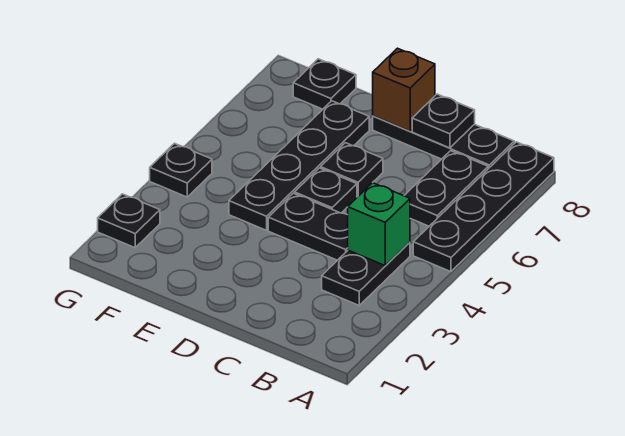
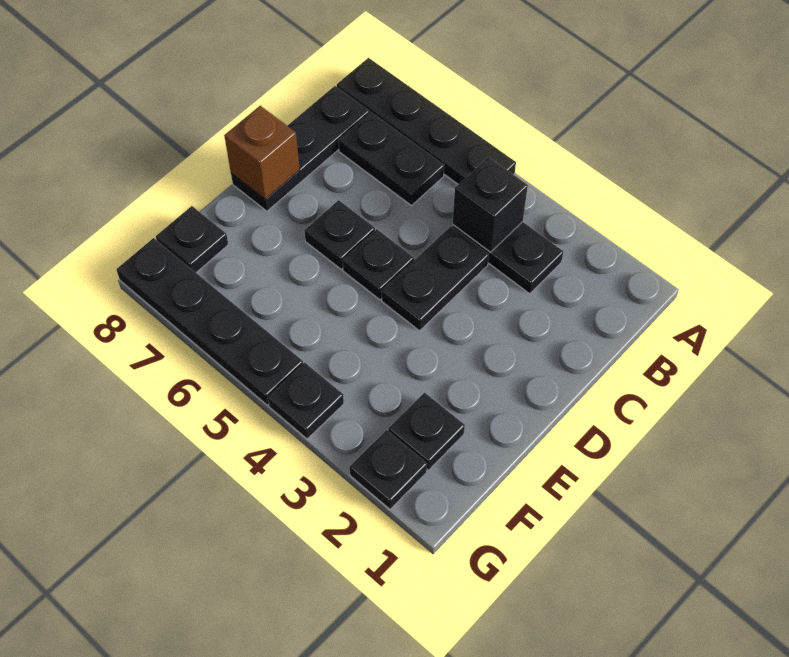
green brick B4 level 2 -> black brick B4 level 2
black plate C8 level 2 -> black plate F2 level 1
black plate E4:E7 level 1 -> black plate G5:G8 level 1

